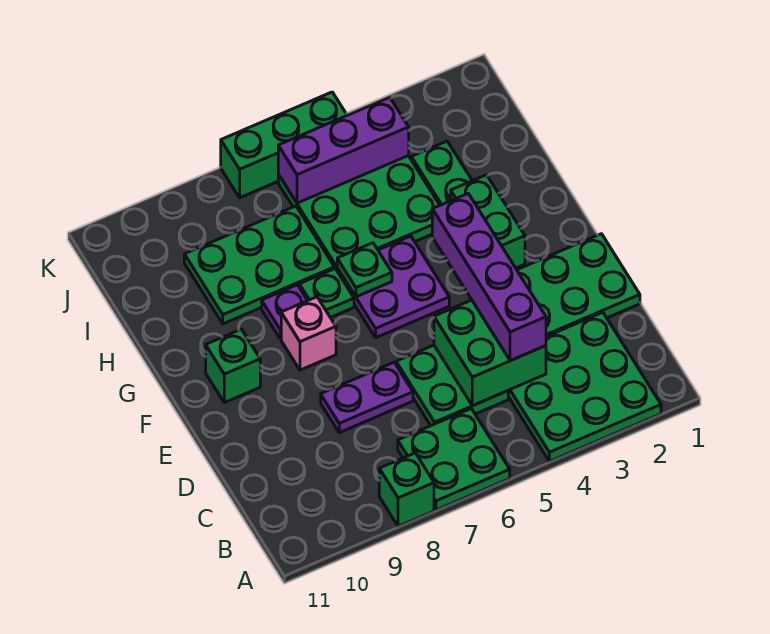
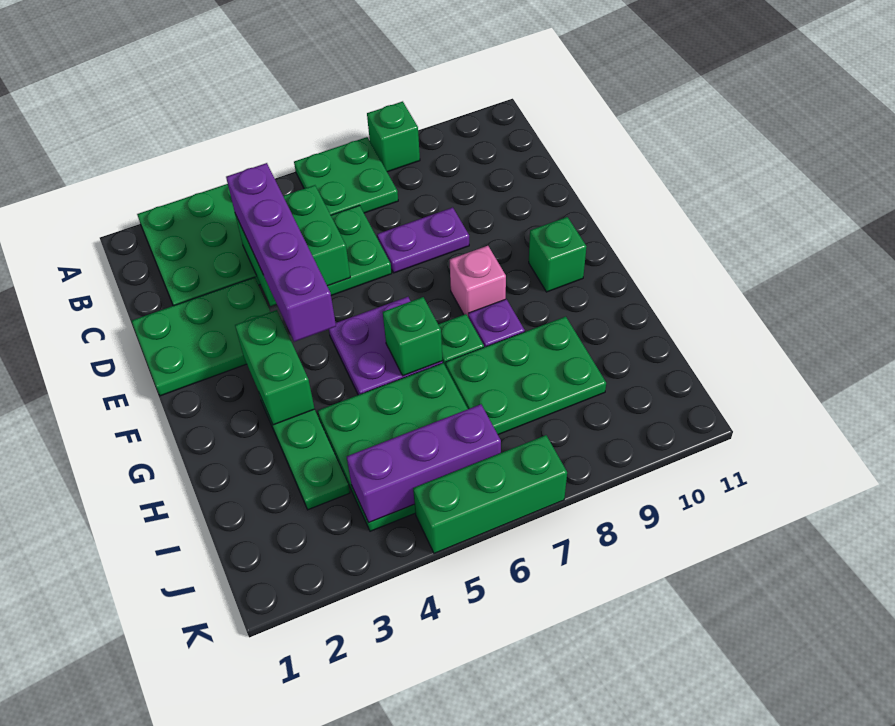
green plate G6 level 2 -> green brick G6 level 2

